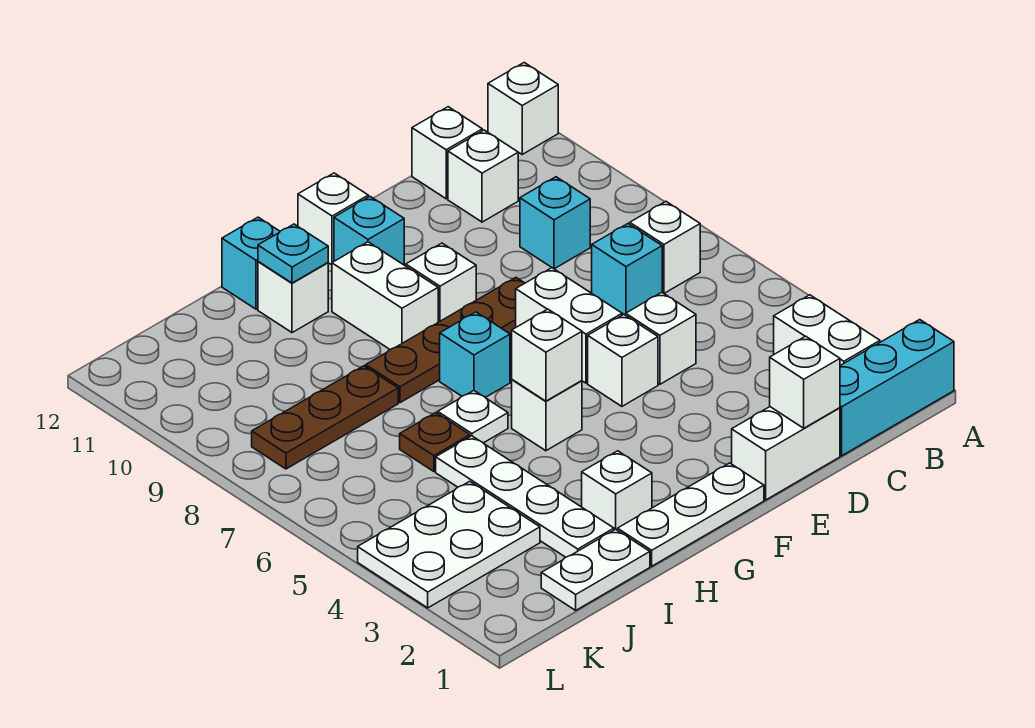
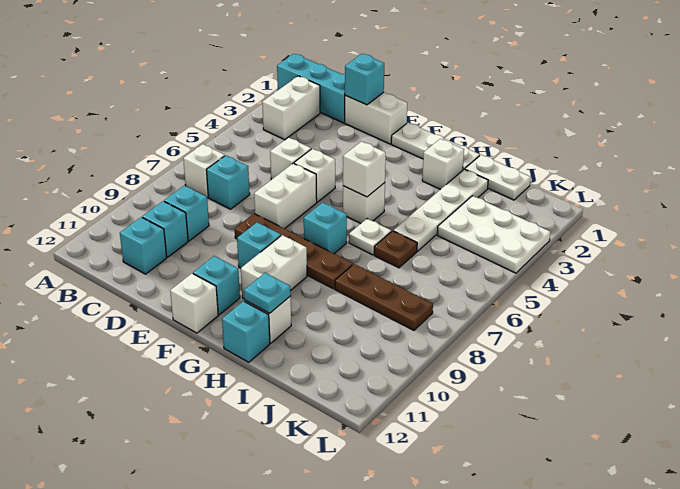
white brick A12 level 1 -> none
none -> cyan brick C10 level 1
white brick C11 level 1 -> cyan brick C11 level 1
white brick C12 level 1 -> none
white brick D1 level 2 -> cyan brick D1 level 2
white brick F9 level 1 -> cyan brick F9 level 1

